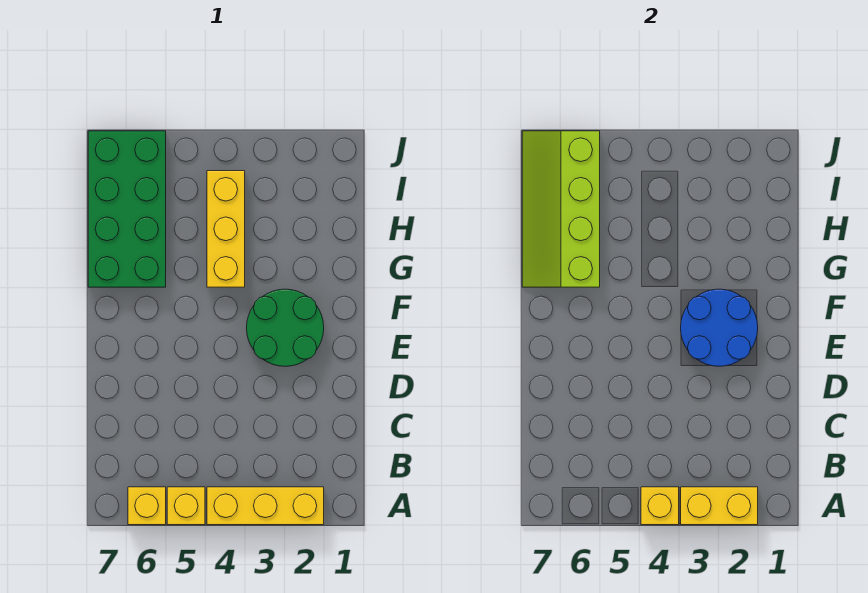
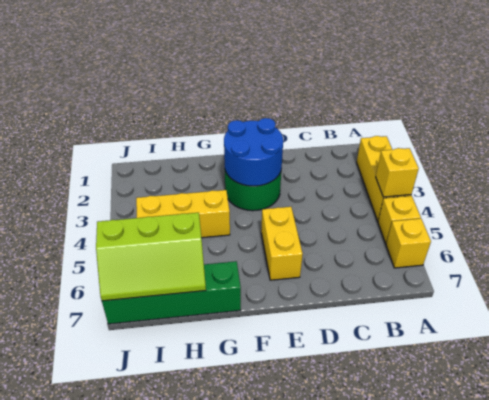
yellow brick A2:A3 level 2 -> yellow brick E5:E6 level 1
green brick G6:J7 level 1 -> green brick G7:J7 level 1
lime slope G6:J7 level 2 top 6 -> lime slope H6:J7 level 2 top 6

